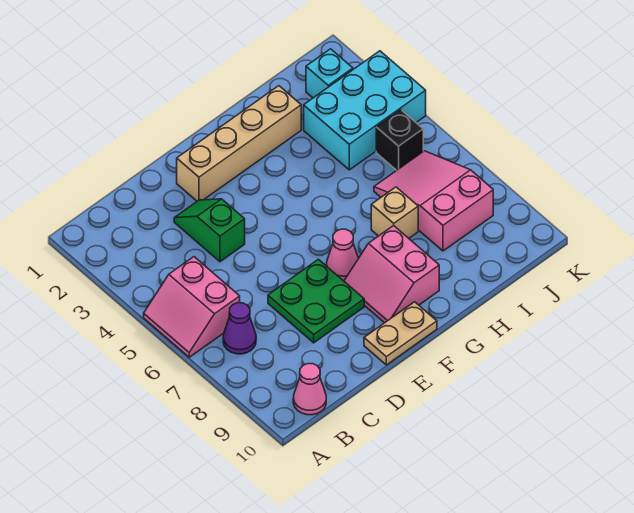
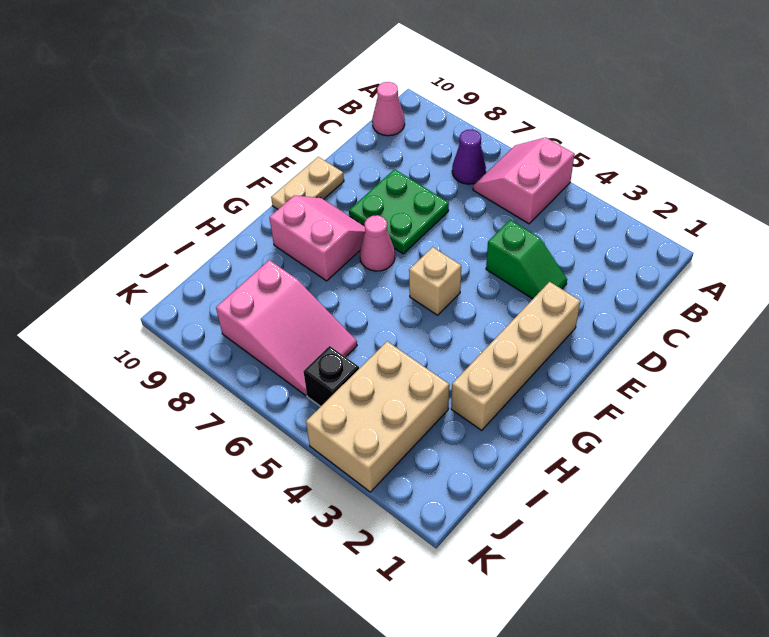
pink slope A5:B6 level 1 top B -> pink slope A5:B6 level 1 top 5
tan brick H7 level 1 -> tan brick F5 level 1
cyan brick I3:K4 level 1 -> tan brick I3:K4 level 1
cyan brick J2 level 1 -> none

